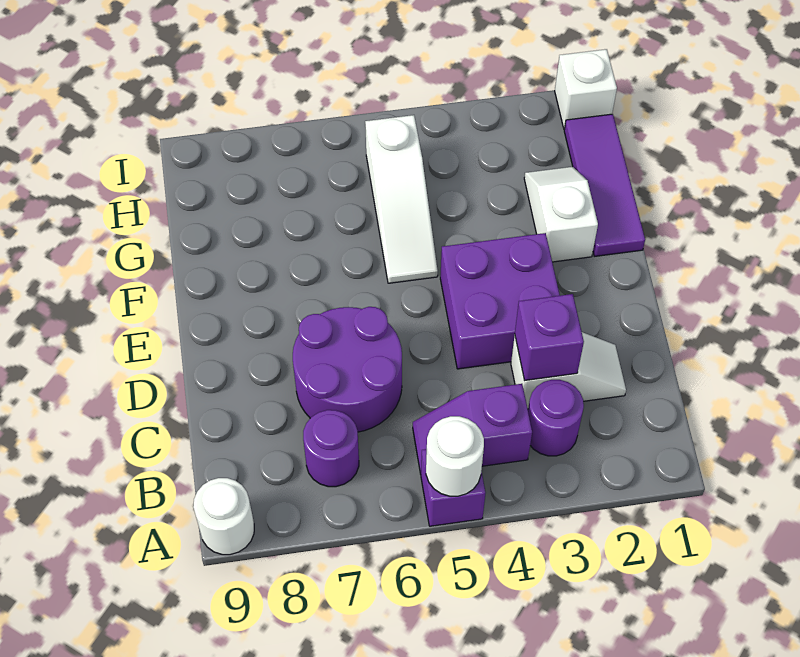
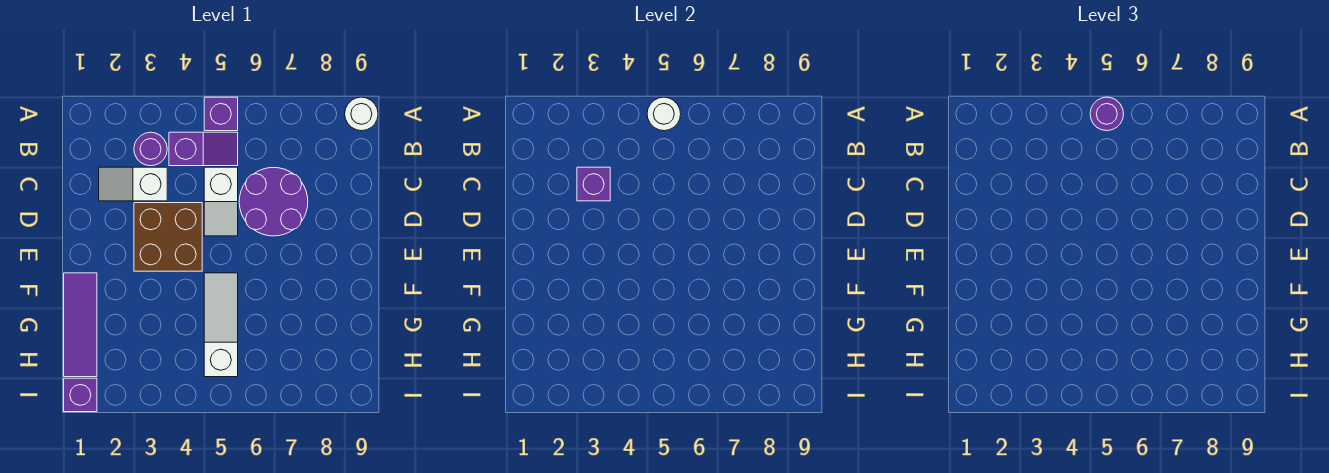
purple round brick B7 level 1 -> purple round brick A5 level 3
purple brick D3:E4 level 1 -> brown brick D3:E4 level 1
white slope F2:G2 level 1 top F -> white slope C5:D5 level 1 top C
white brick I1 level 1 -> purple brick I1 level 1

